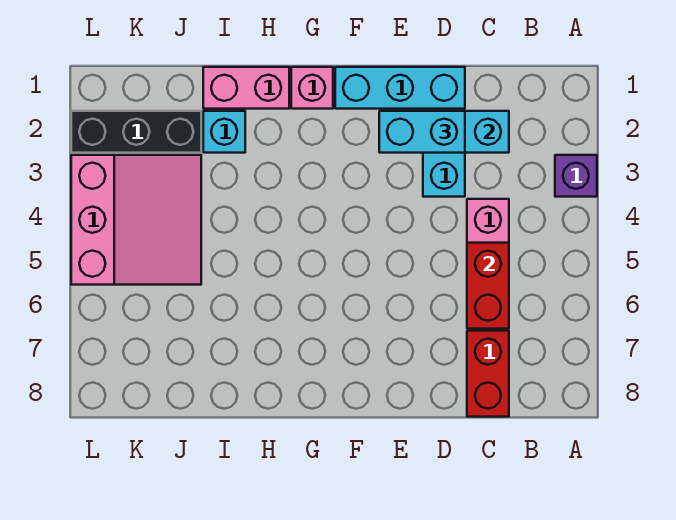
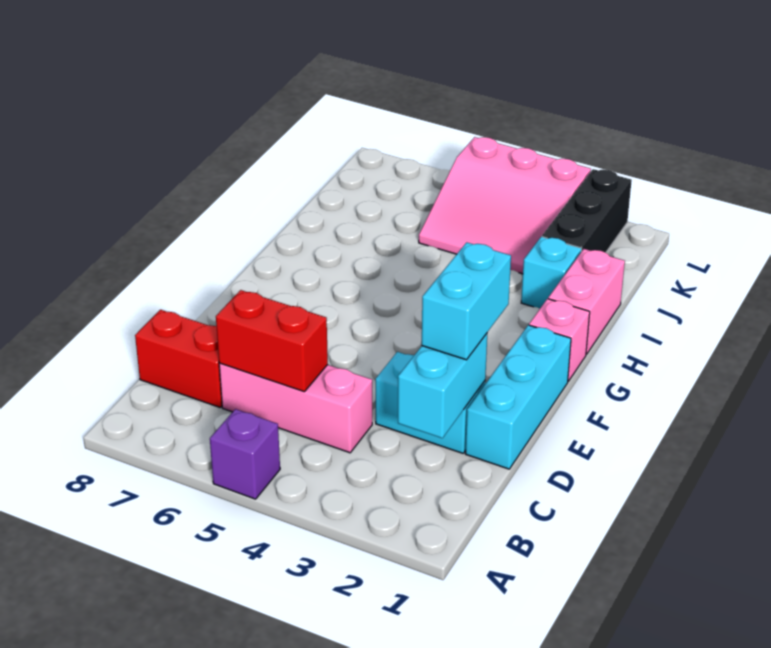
purple brick A3 level 1 -> purple brick A5 level 1

